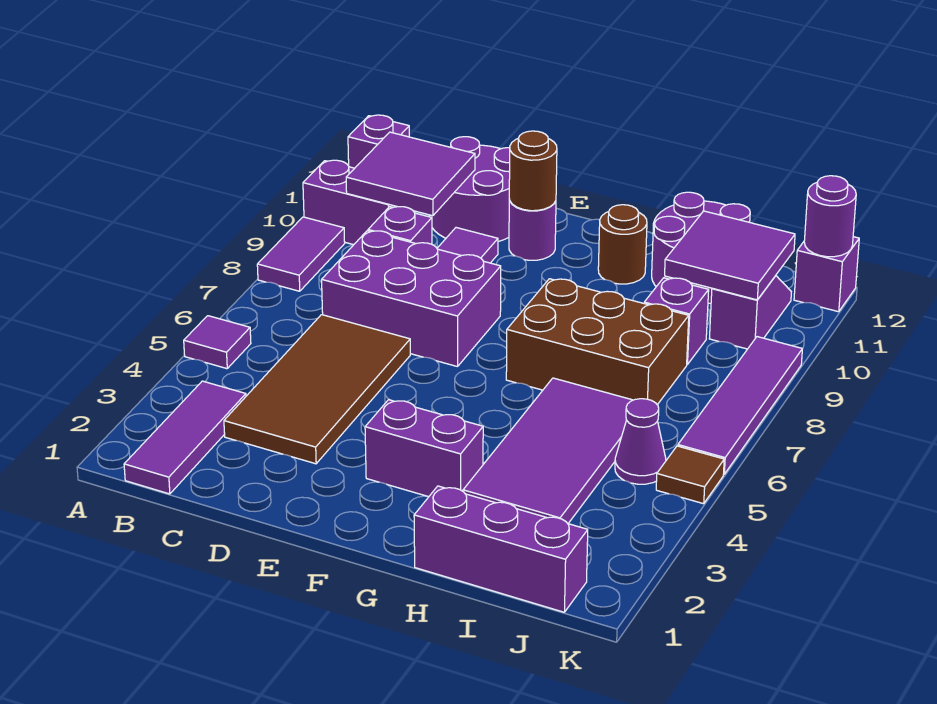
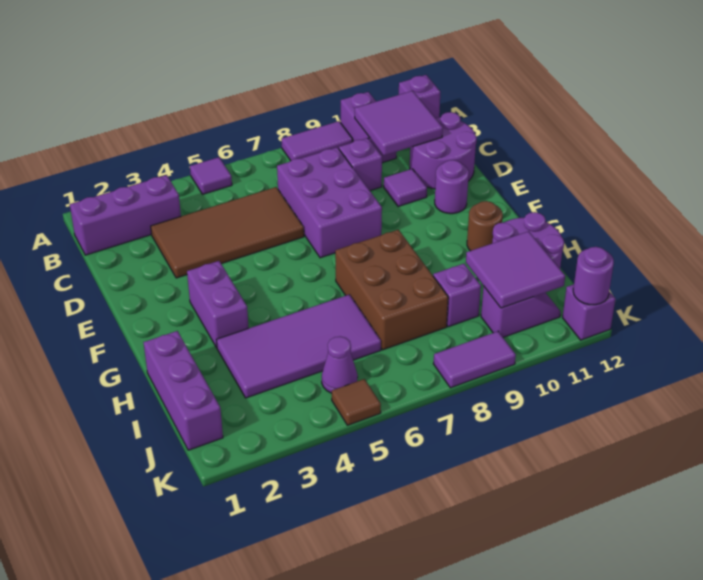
purple tile B1:B3 level 1 -> purple brick B1:B3 level 1
brown round brick E11 level 2 -> none
purple tile K6:K9 level 1 -> purple tile K8:K9 level 1

